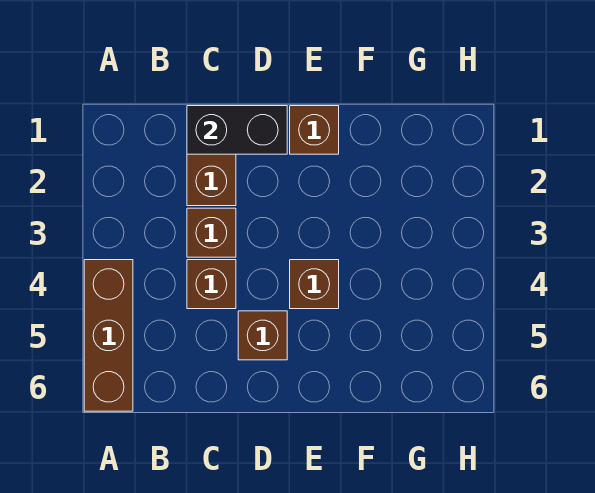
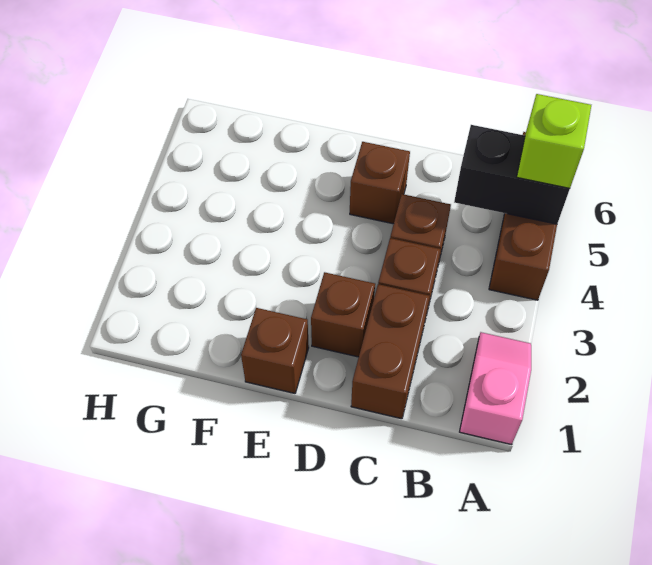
none -> pink slope A1:A2 level 1 top 1
none -> lime brick A5 level 3
black brick C1:D1 level 2 -> black brick A5:B5 level 2
brown brick E4 level 1 -> brown brick D2 level 1

